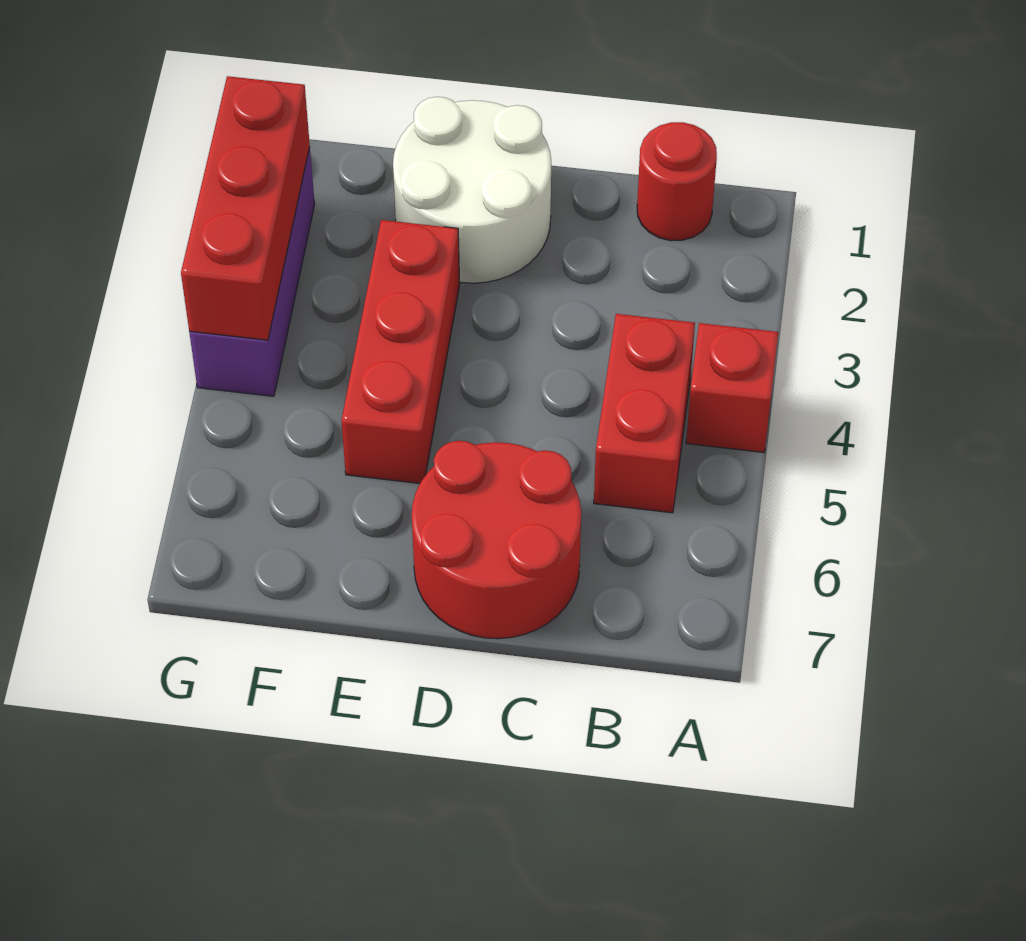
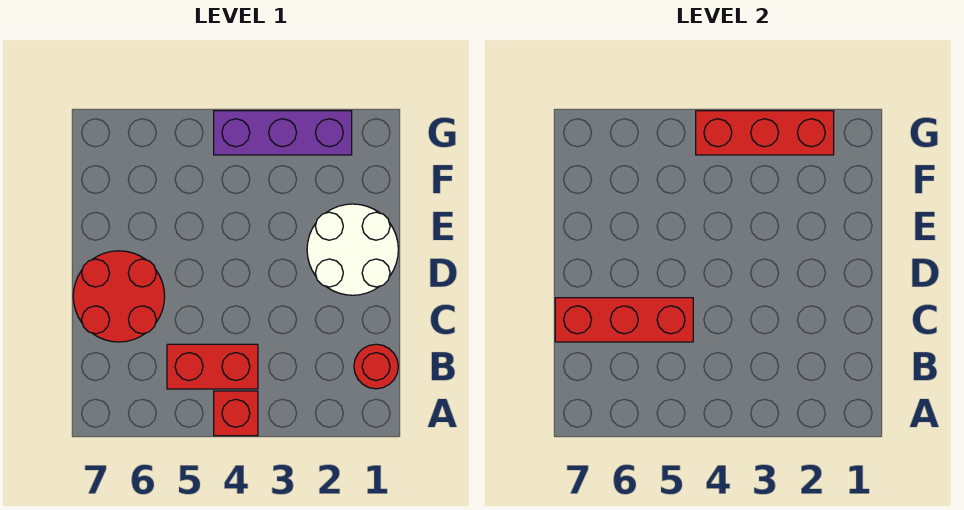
red brick E3:E5 level 1 -> red brick C5:C7 level 2

